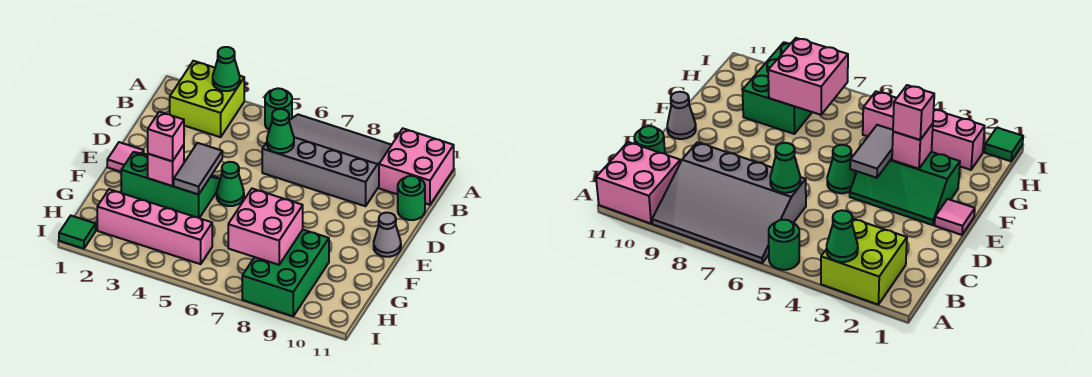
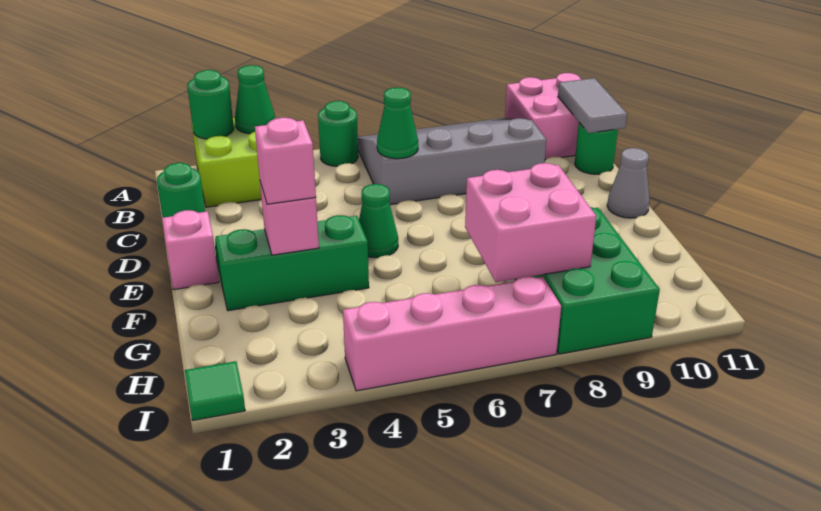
none -> green round brick A2 level 2
none -> green round brick C1 level 1
pink tile E1 level 1 -> pink brick E1 level 1
grey tile E4:F4 level 2 -> grey tile B11:C11 level 2
pink brick H2:H5 level 1 -> pink brick I4:I7 level 1

